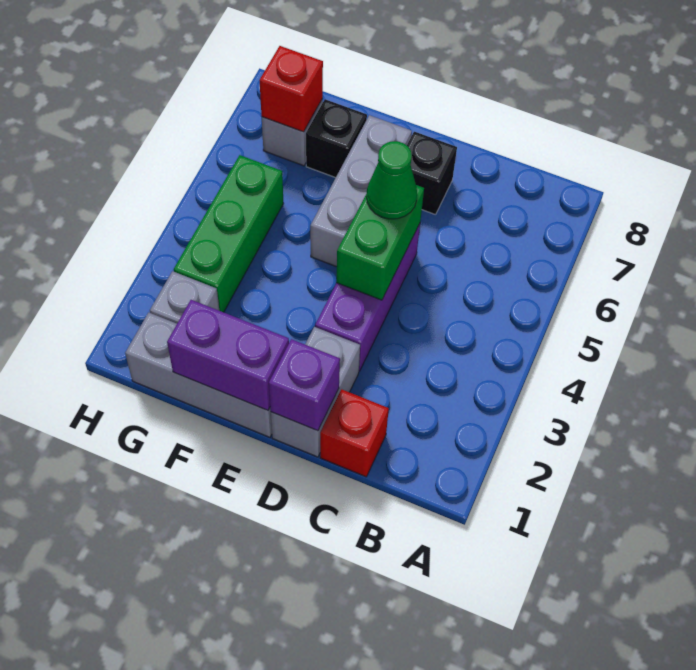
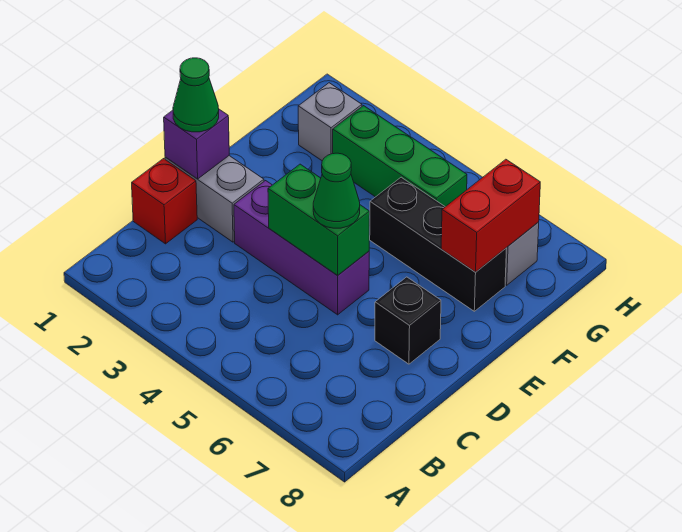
none -> green cone D1 level 3
grey brick E1:G1 level 1 -> none
purple brick E1:F1 level 2 -> none
grey brick E5:E7 level 1 -> none
black brick F7 level 1 -> black brick F5:F7 level 1
red brick G7 level 2 -> red brick F7:G7 level 2

